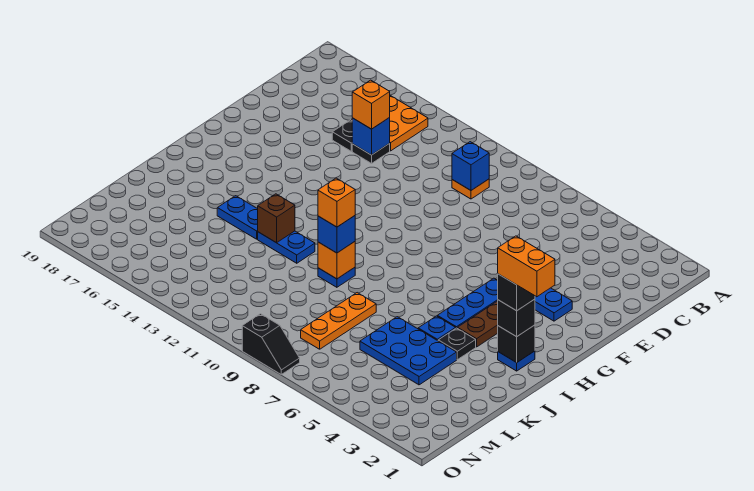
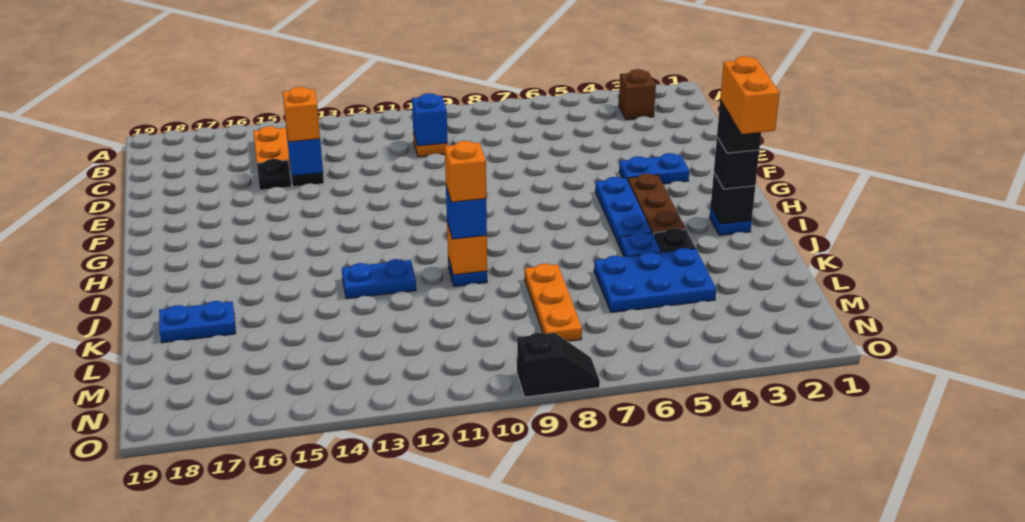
orange brick I1:I2 level 5 -> orange brick I2:J2 level 5
brown brick J13 level 2 -> brown brick B3 level 1
blue plate J14:J15 level 1 -> blue plate K17:K18 level 1

